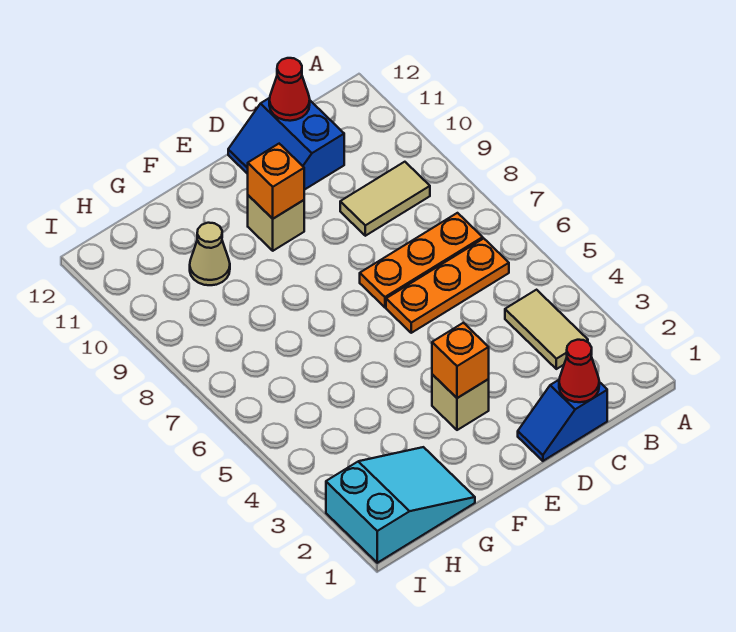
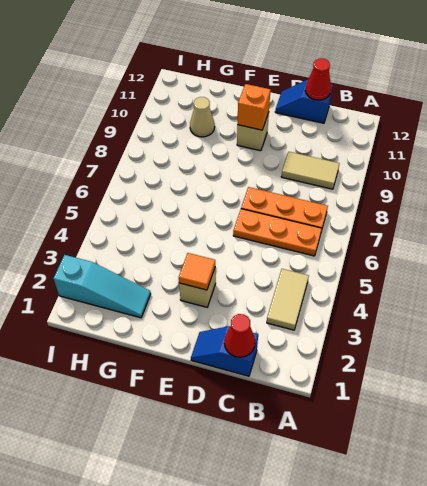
blue slope C11:D12 level 1 top C -> blue slope C12:D12 level 1 top C
orange brick E3 level 2 -> orange tile E3 level 2
cyan slope G1:I2 level 1 top I -> cyan slope G2:I2 level 1 top I

